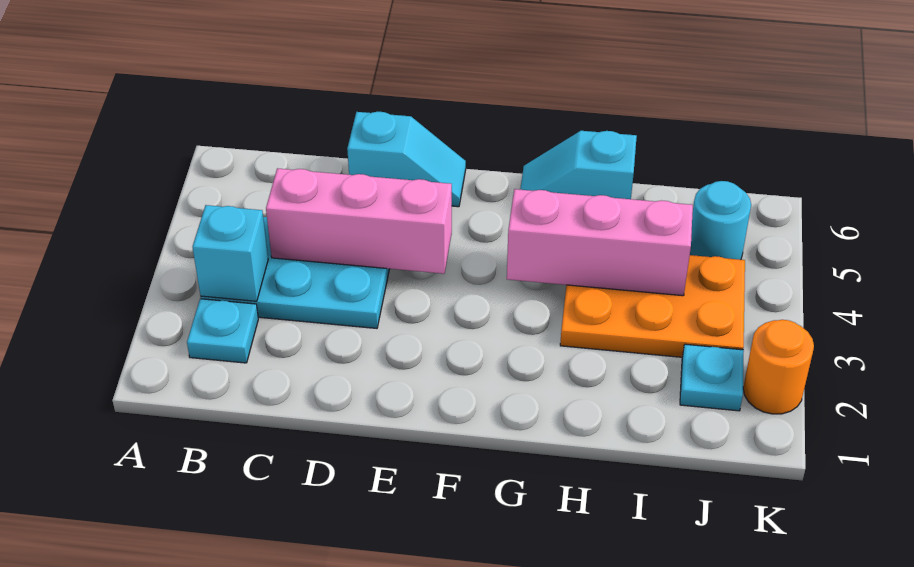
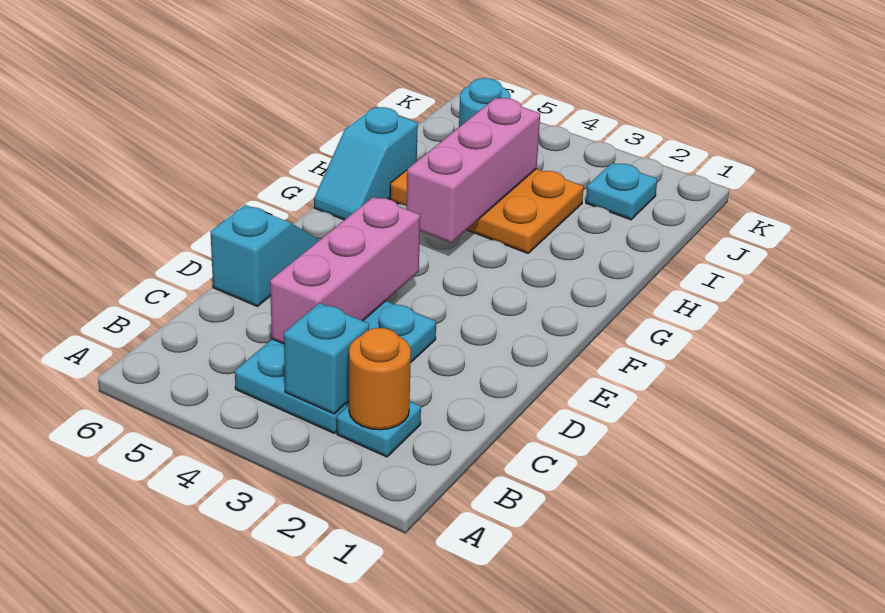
orange plate H3:J4 level 1 -> orange plate H3:I5 level 1
orange round brick K2 level 1 -> orange round brick B2 level 2

